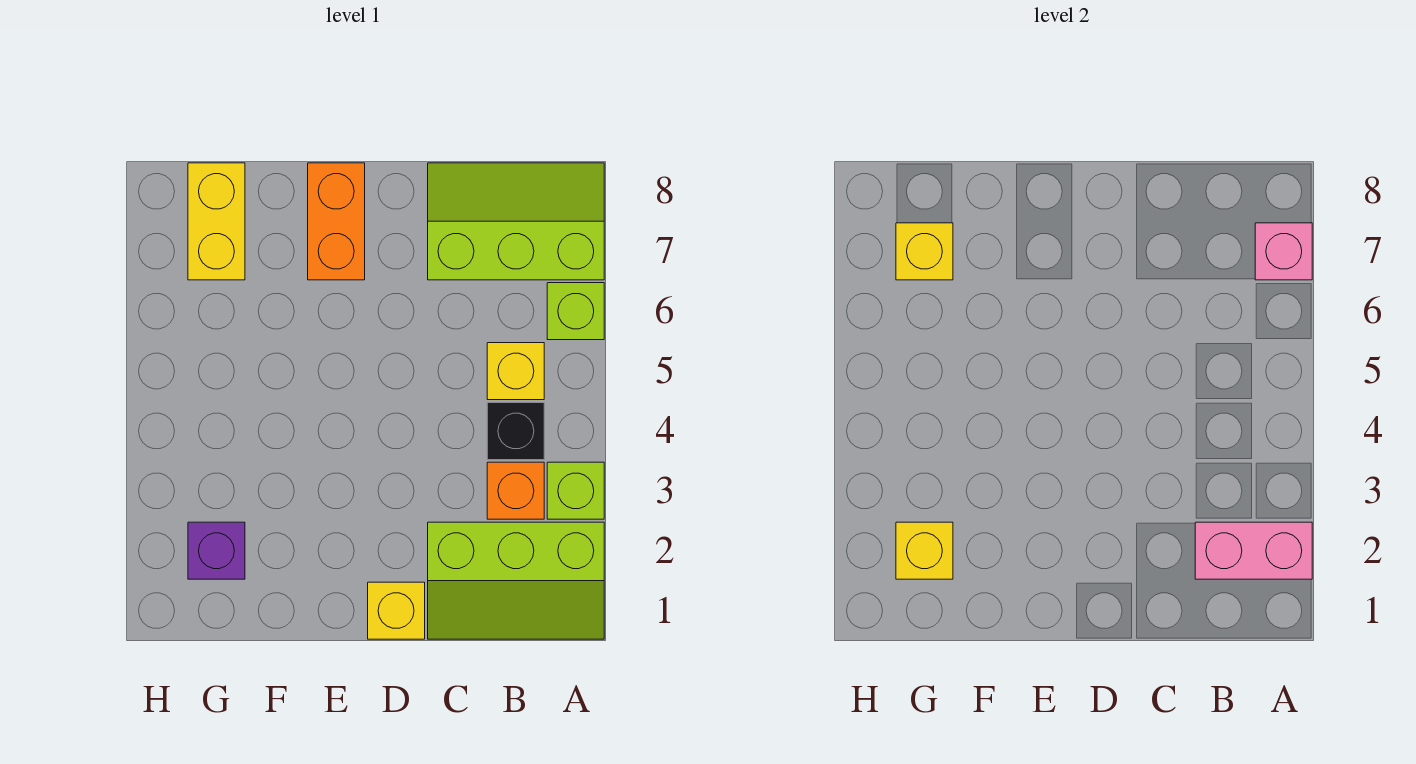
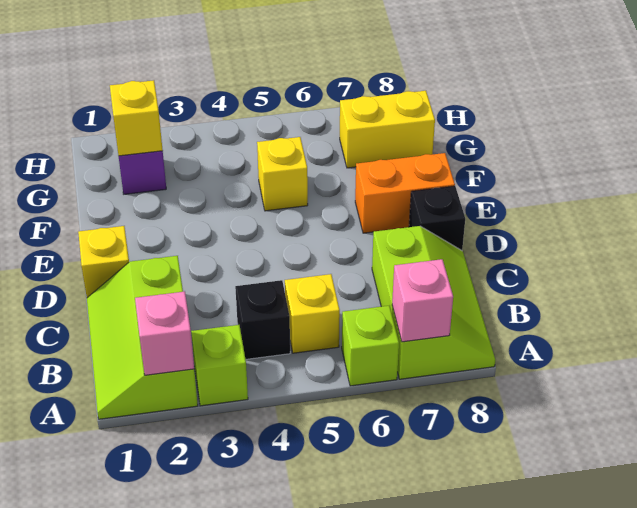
pink brick A2:B2 level 2 -> pink brick A2 level 2
orange brick B3 level 1 -> none
none -> black brick D8 level 1
yellow brick G7 level 2 -> yellow brick F5 level 1

